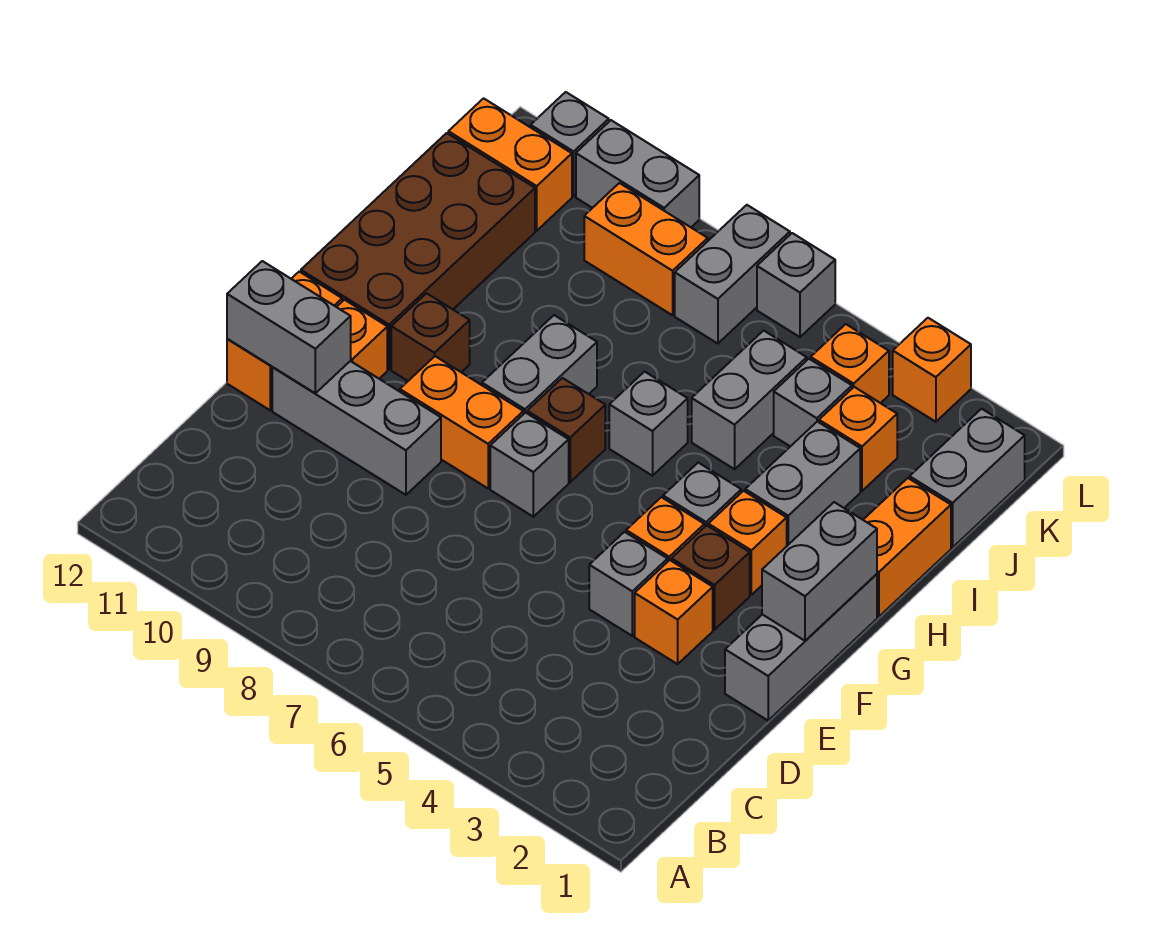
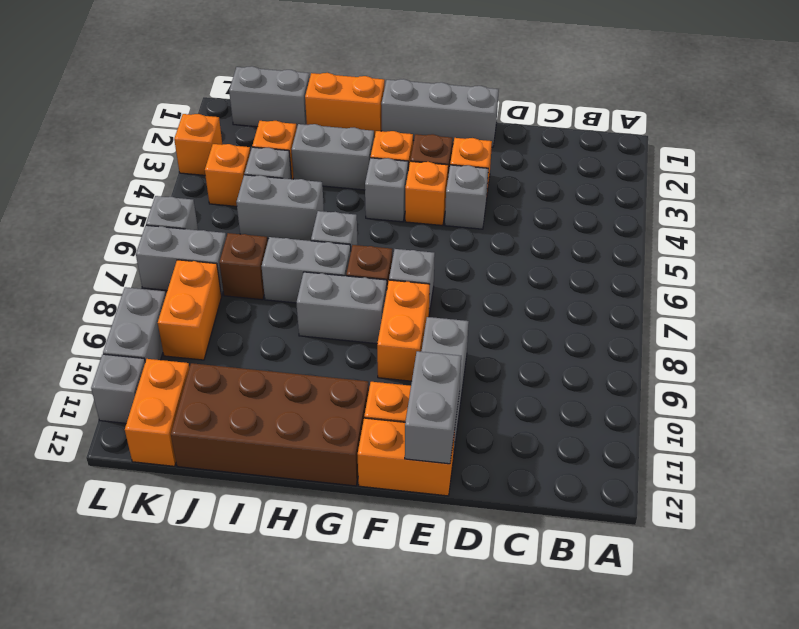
grey brick F1:G1 level 2 -> grey brick H7:I7 level 1
brown brick G10 level 1 -> brown brick J7 level 1

